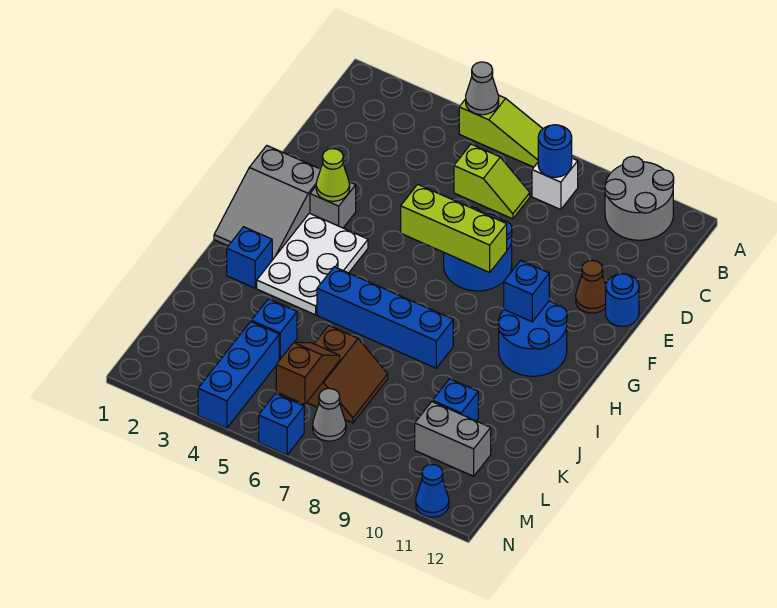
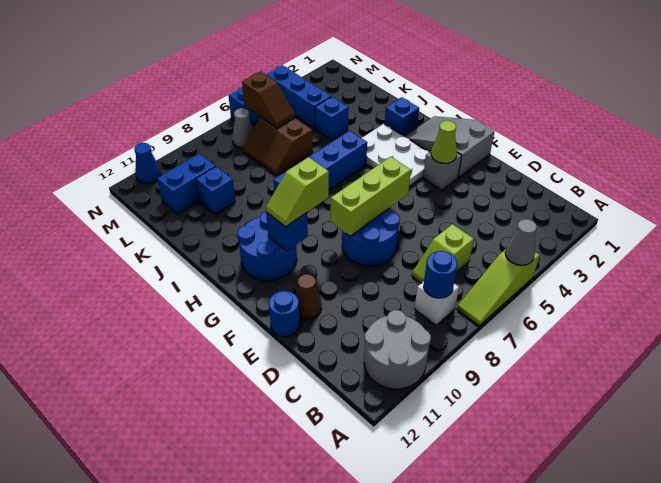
none -> lime slope G9:G10 level 3 top 9
grey brick L10:L11 level 1 -> blue brick L10:L11 level 1

